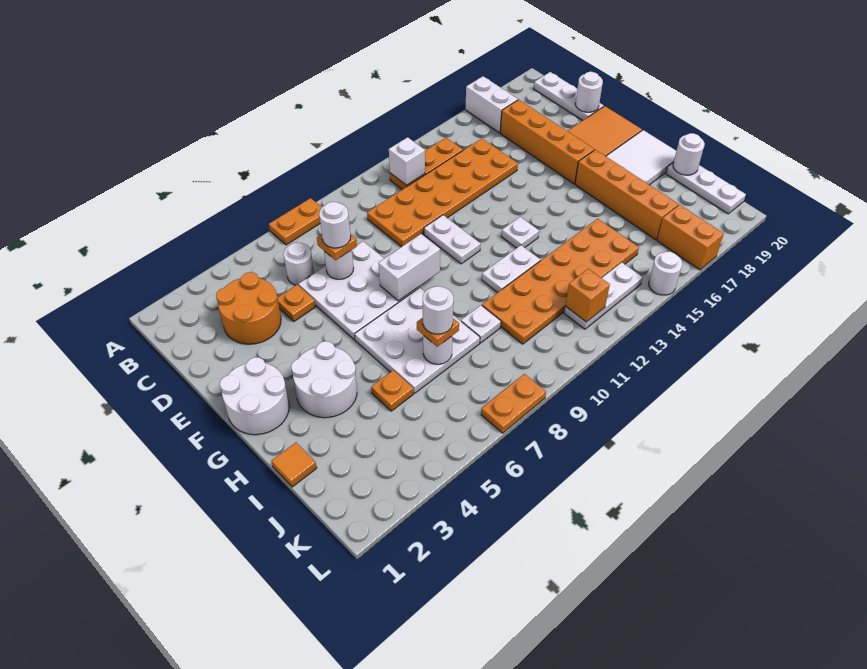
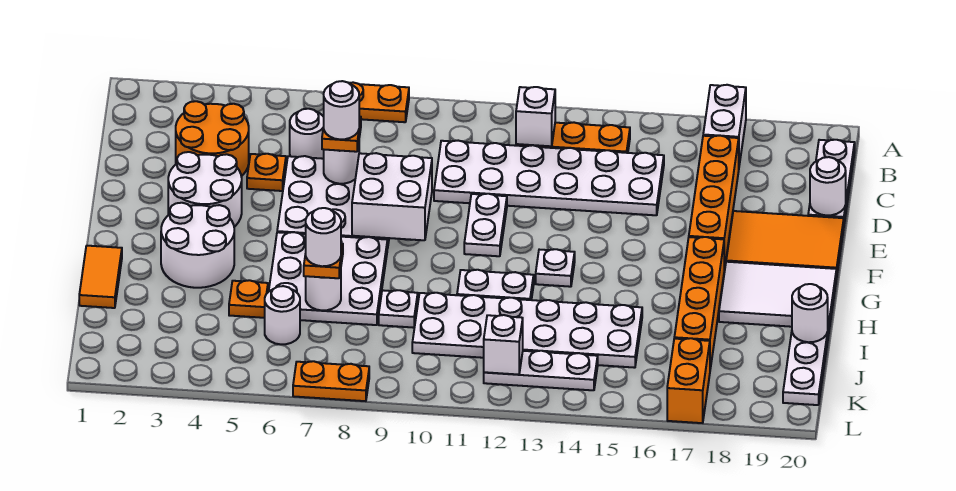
orange plate C10:D15 level 1 -> white plate C10:D15 level 1
white round brick F1:G2 level 1 -> white round brick E3:F4 level 1
white brick F8:F9 level 2 -> white brick E8:F9 level 2
orange tile I1 level 1 -> orange tile H1:I1 level 1
orange plate I10:J15 level 1 -> white plate I10:J15 level 1
orange brick K12 level 2 -> white brick K12 level 2
white round brick L15 level 1 -> white round brick J6 level 1

